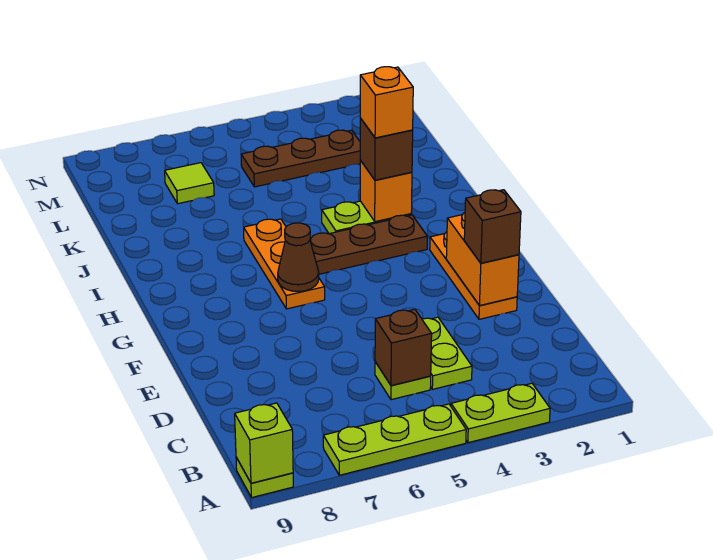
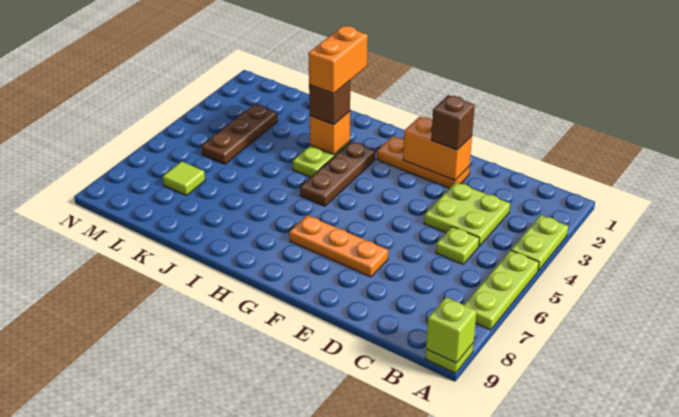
lime plate C4:D4 level 1 -> lime plate C3:D4 level 1
brown brick C5 level 2 -> none
orange plate G6:I6 level 1 -> orange plate E7:G7 level 1
brown cone G6 level 2 -> none
orange brick I3 level 4 -> orange brick I2:I3 level 4

